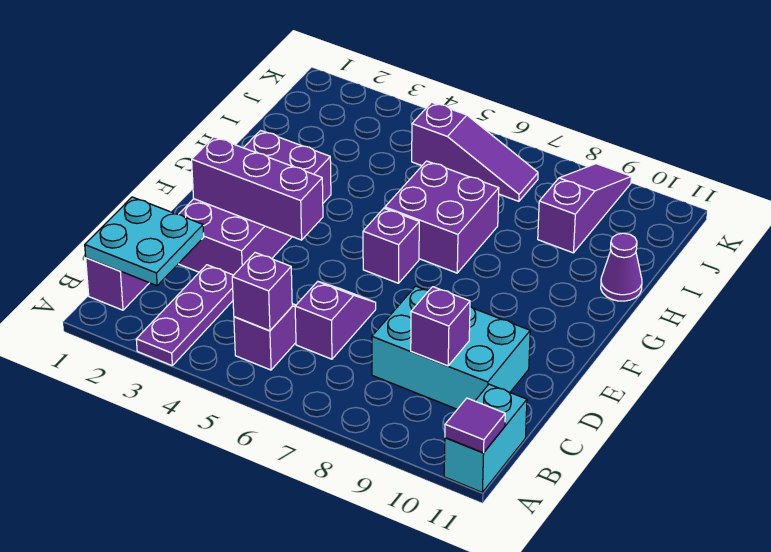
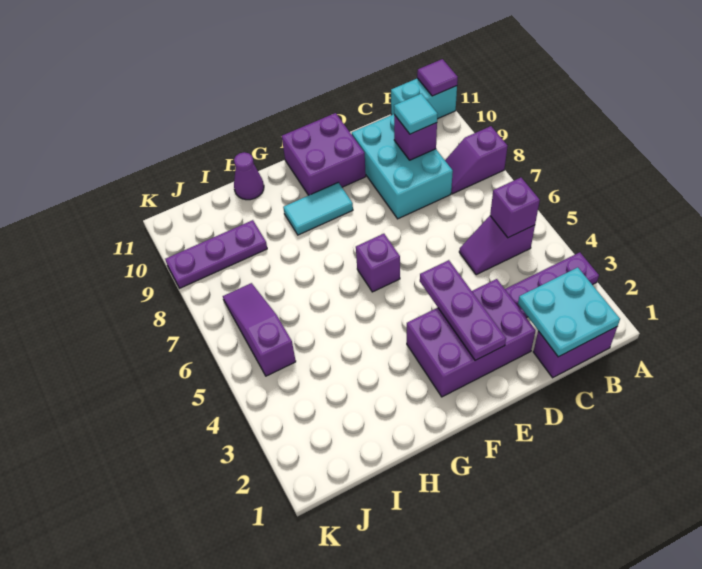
purple slope C6:D6 level 1 top C -> purple slope A8:B8 level 1 top A
none -> cyan tile C9 level 3
purple brick D2:G3 level 1 -> purple brick D2:F3 level 1
purple brick E2:E4 level 2 -> purple plate E2:E4 level 2
none -> cyan tile F9:G9 level 1
purple brick G6:H7 level 1 -> purple brick E10:F11 level 1
purple slope I9:K9 level 1 top I -> purple plate I9:K9 level 1

